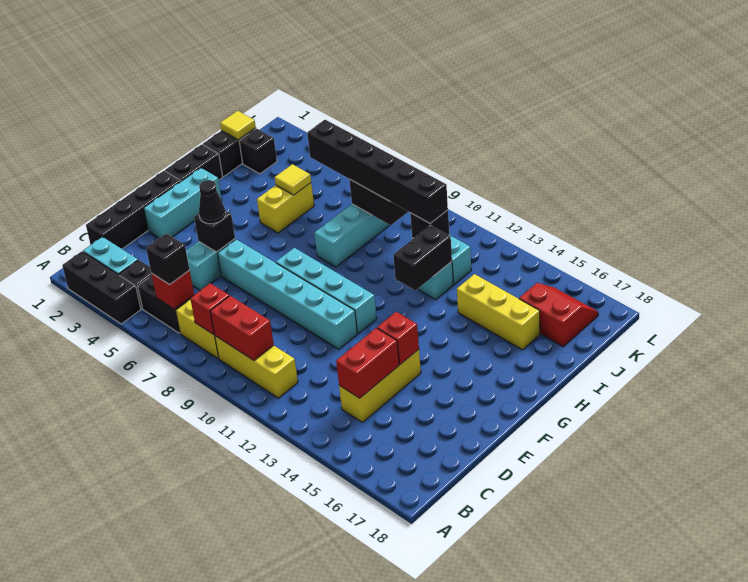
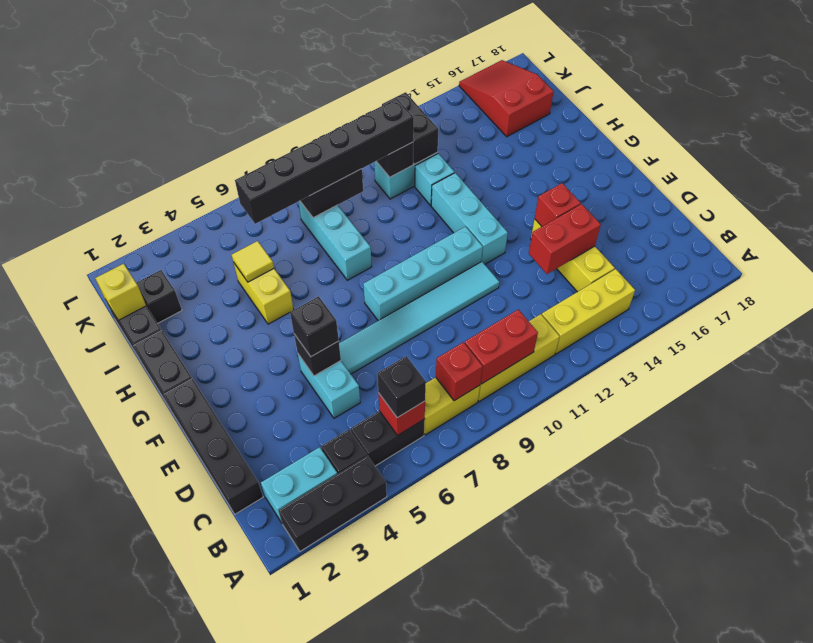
red brick C14:D14 level 2 -> red brick D13:D14 level 2
cyan brick E2:G2 level 1 -> cyan brick F12:H12 level 1
black cone E5 level 3 -> black brick E5 level 3
cyan brick E6:E11 level 1 -> cyan tile E6:E11 level 1
black brick H12:I12 level 2 -> black brick J12:K12 level 2
yellow brick I14:I16 level 1 -> yellow brick B12:B14 level 1
yellow tile J1 level 2 -> yellow brick J1 level 2
red slope J16:K17 level 1 top J -> red slope J16:L17 level 1 top J

